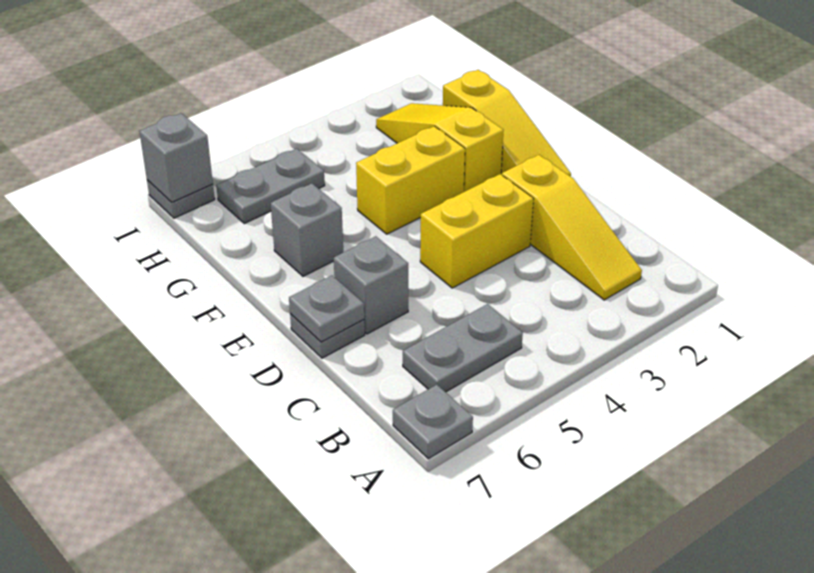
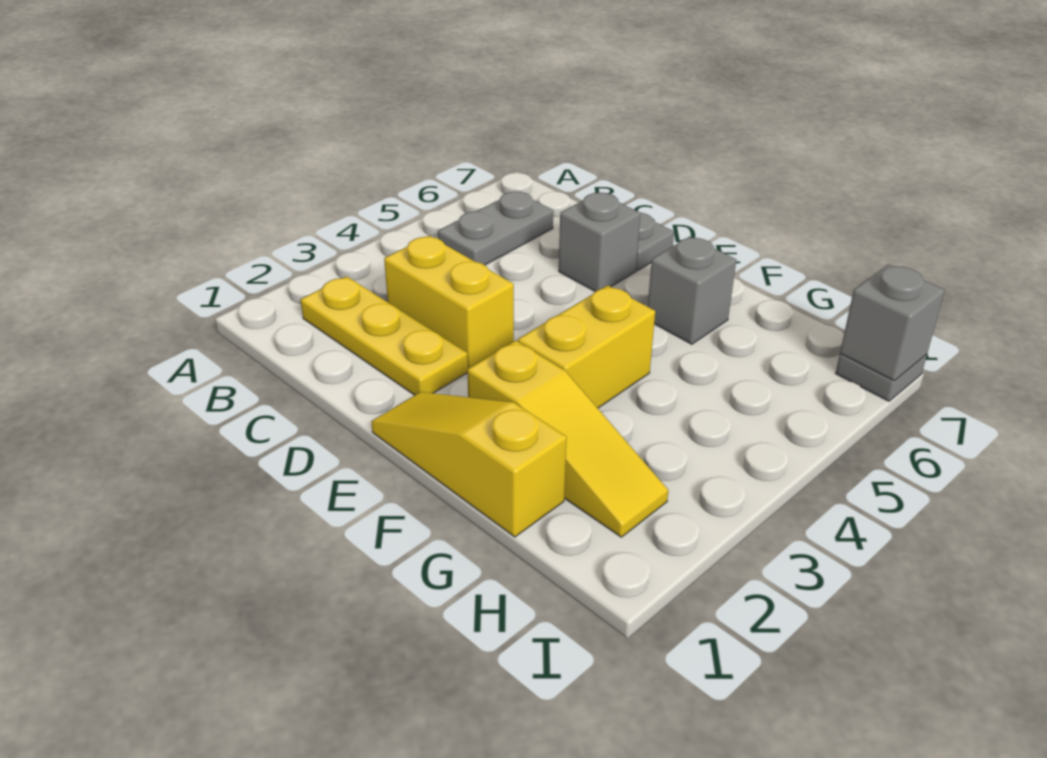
grey plate A7 level 1 -> none
yellow slope B2:D2 level 1 top D -> yellow plate B2:D2 level 1
yellow brick D3:D4 level 1 -> yellow brick C3:D3 level 1
grey plate D7 level 2 -> none
grey plate H5:H6 level 1 -> none

